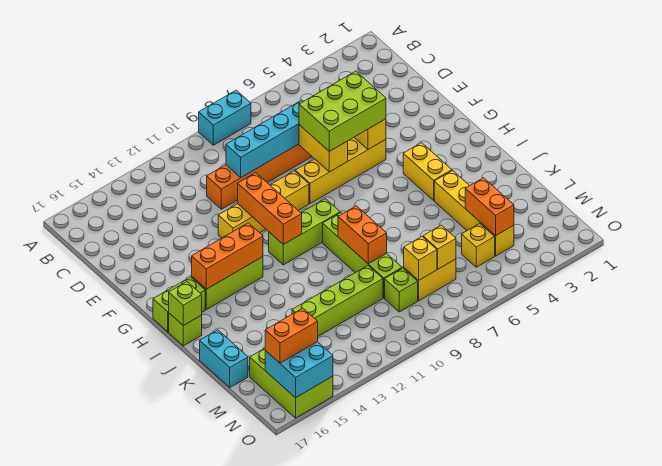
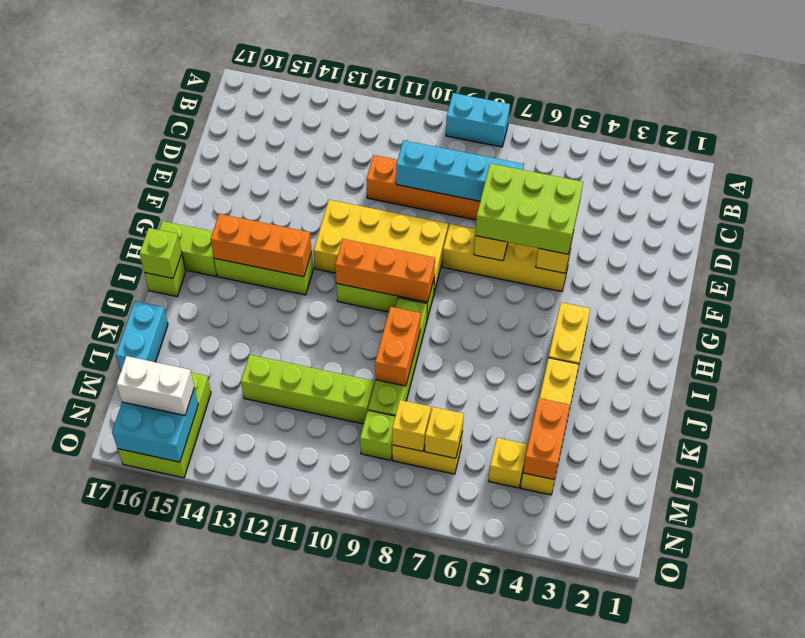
yellow brick F9:F12 level 1 -> yellow brick F9:G12 level 1
orange brick F11:H11 level 2 -> orange brick H9:H11 level 2
orange brick N15:N16 level 3 -> white brick N15:N16 level 3

